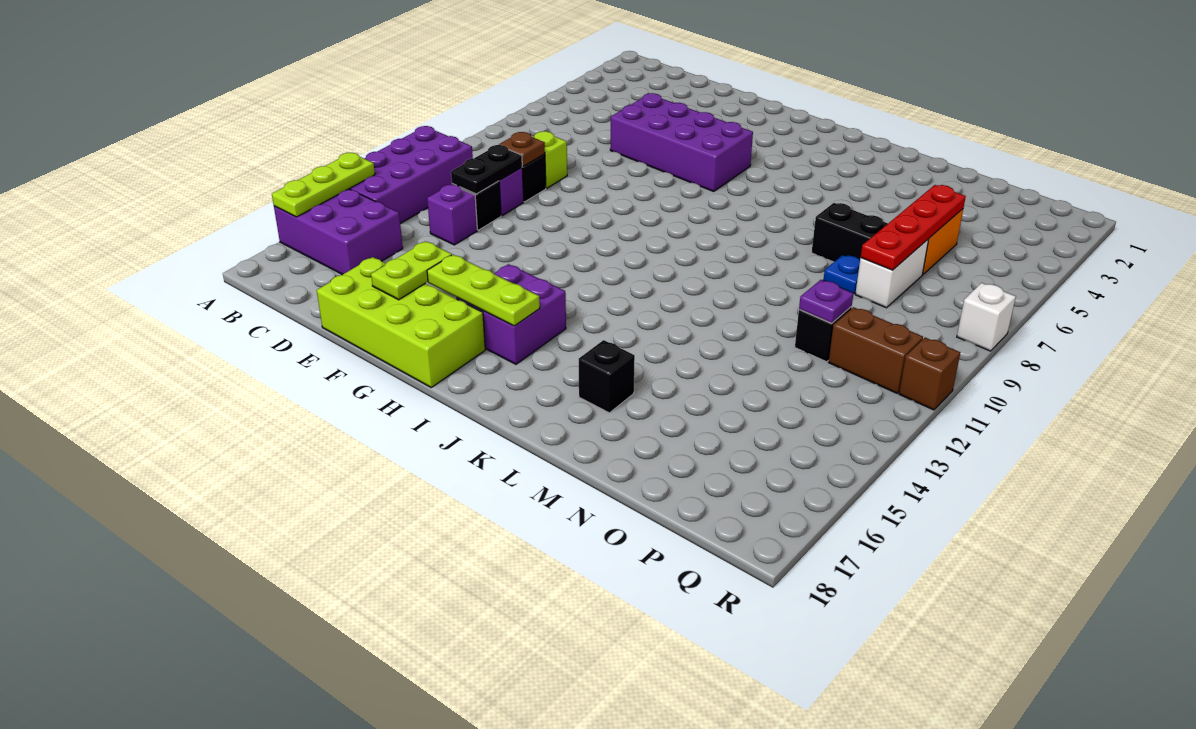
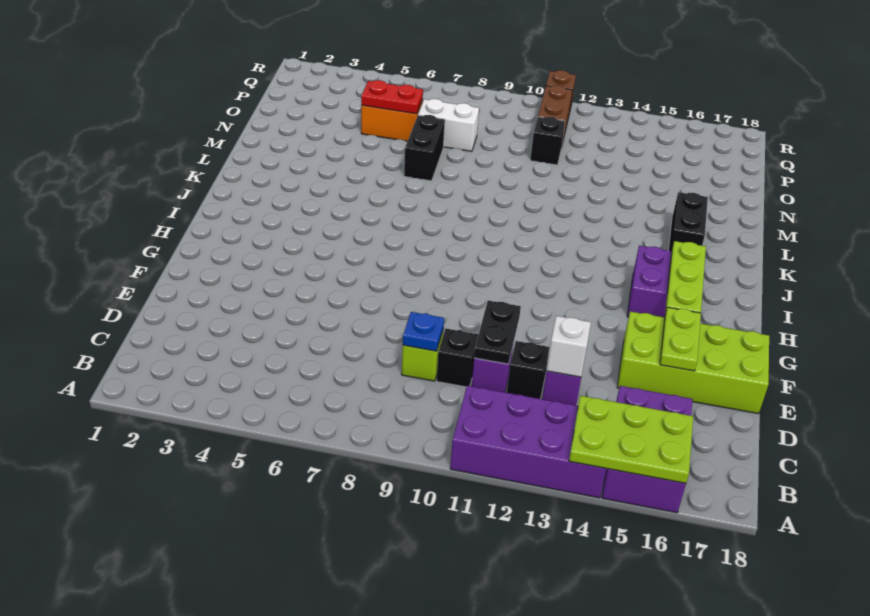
lime plate A14:A16 level 2 -> lime plate A14:B16 level 2
brown plate D10 level 2 -> none
black plate D11:D12 level 2 -> black plate D11:E11 level 2
purple brick E5:H6 level 1 -> none
lime brick E17:H18 level 1 -> lime brick E15:F18 level 1
lime plate F16:F17 level 2 -> lime plate E16:F16 level 2
black brick L16 level 1 -> black brick K16:L16 level 1
blue plate N8 level 1 -> blue plate D9 level 2
red plate O5:O8 level 2 -> red plate O5:O6 level 2
purple plate O11 level 2 -> none
white brick R8 level 1 -> white brick D13 level 2

